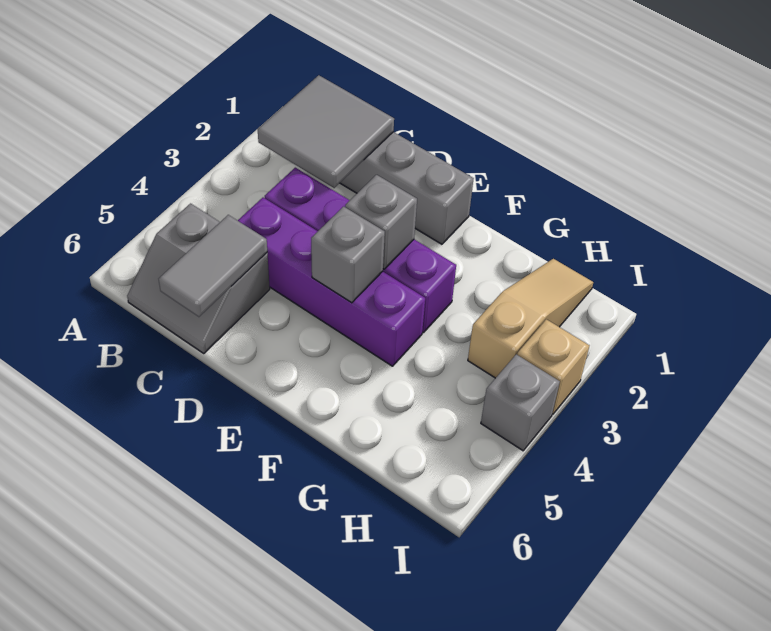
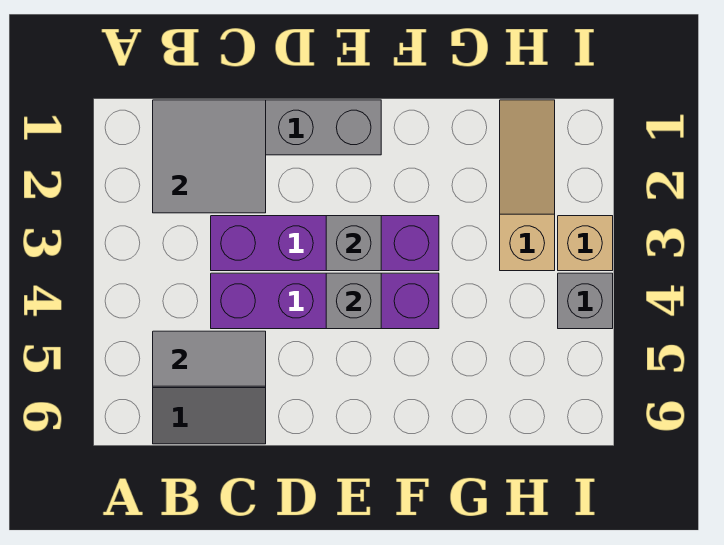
grey tile C5:C6 level 2 -> grey tile B5:C5 level 2

